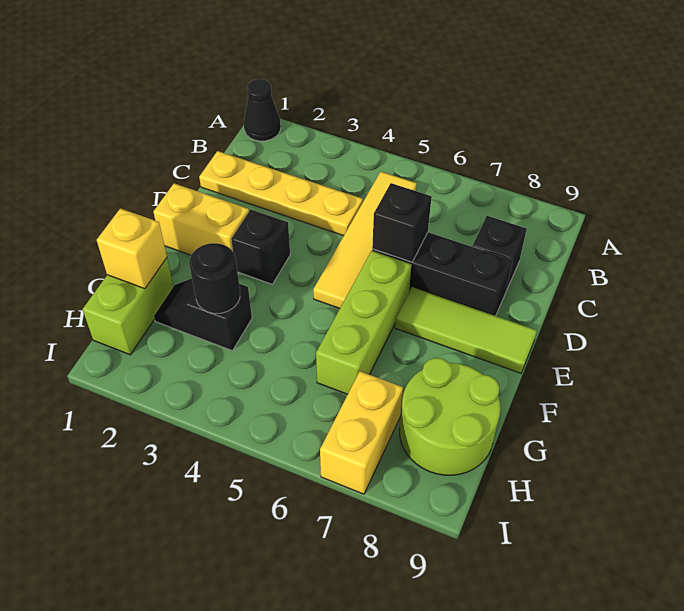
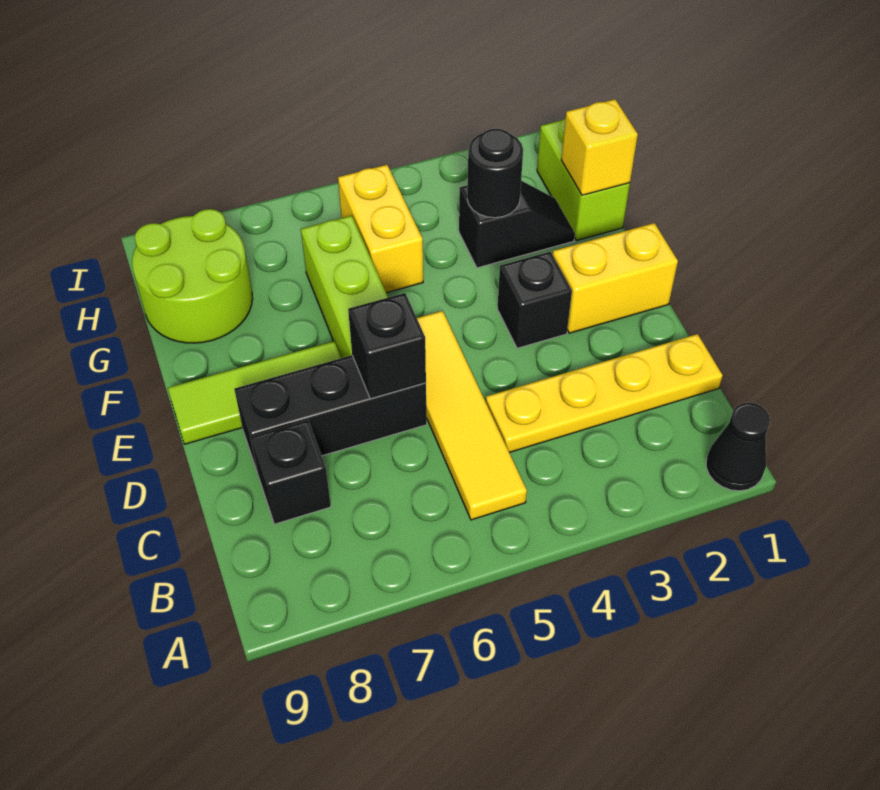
yellow brick H7:I7 level 1 -> yellow brick G5:H5 level 1

